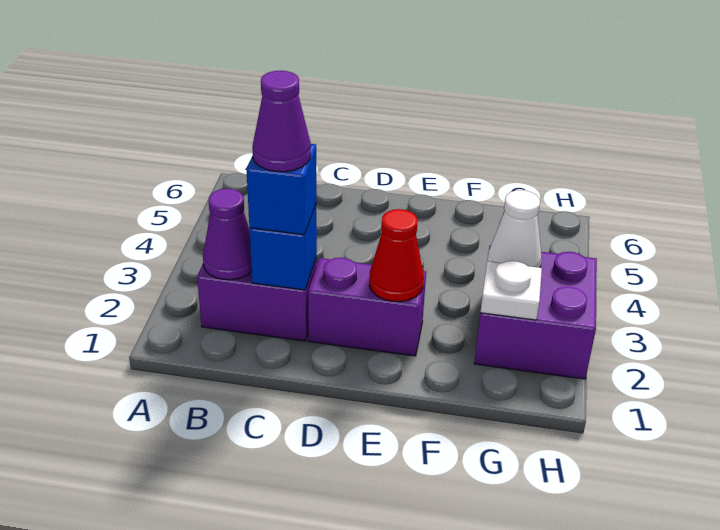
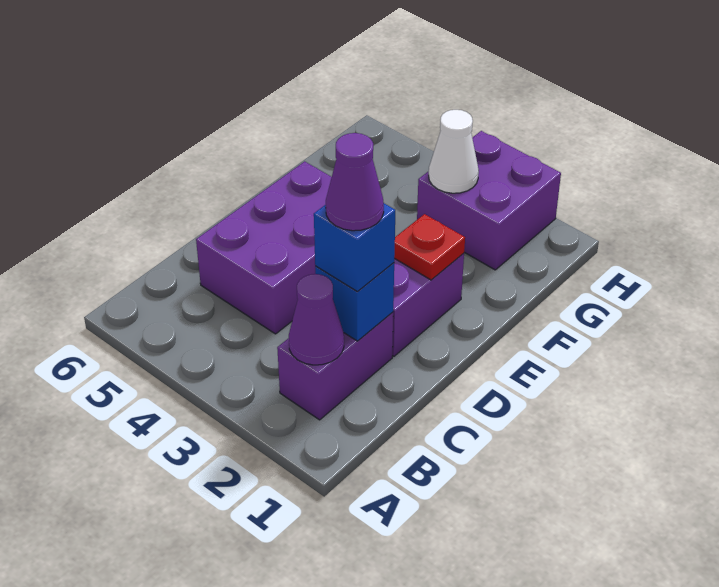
none -> purple brick C4:E5 level 1
red cone E2 level 2 -> red plate E2 level 2
white plate G2 level 2 -> none

